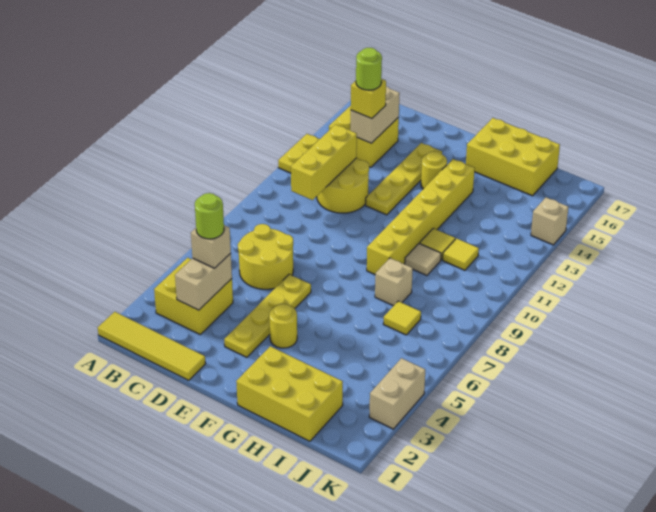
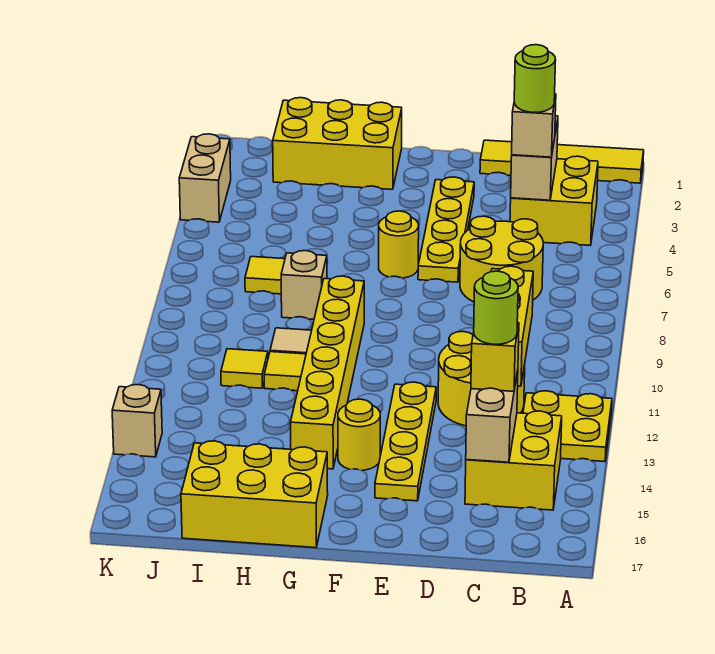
yellow round brick F4 level 1 -> yellow round brick F6 level 1

